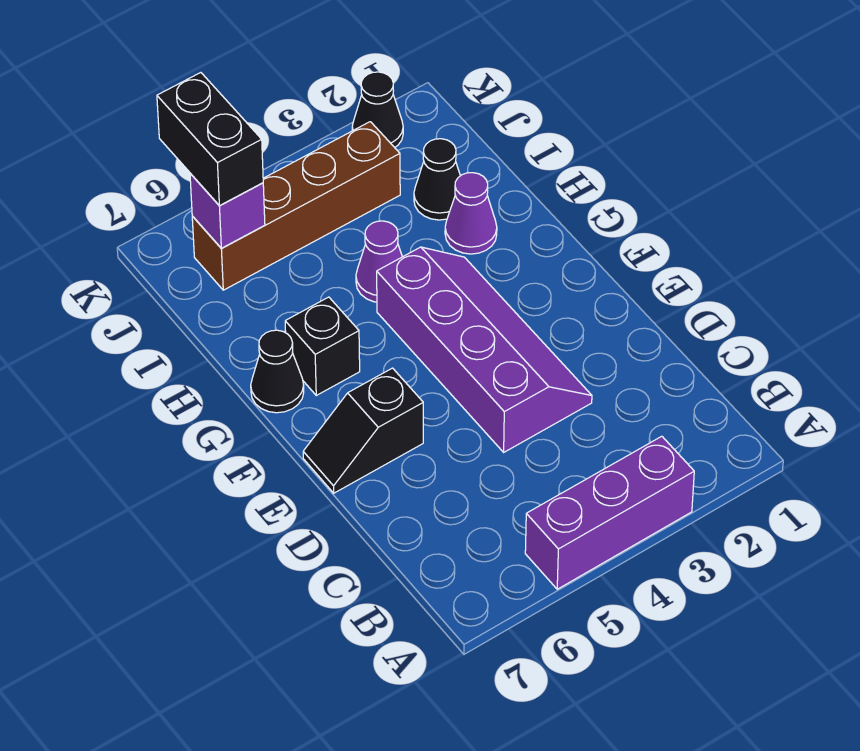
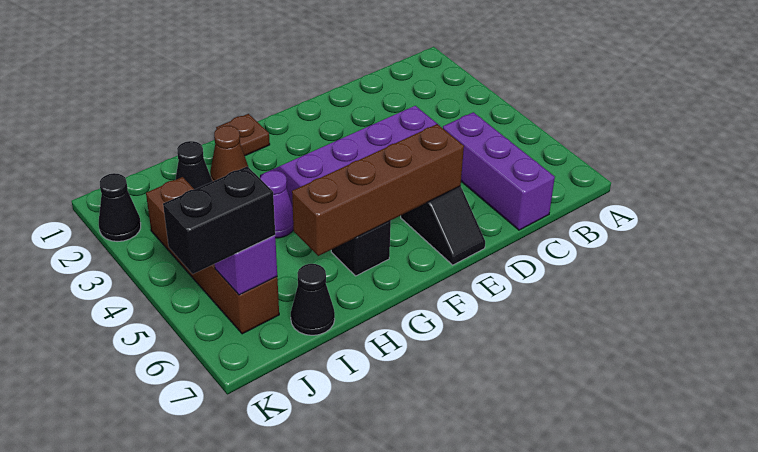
purple brick A3:A5 level 1 -> purple brick C5:C7 level 1
none -> brown brick E6:H6 level 2
none -> brown plate G1 level 1
black cone G7 level 1 -> black cone I7 level 1
purple cone H2 level 1 -> brown cone H2 level 1

